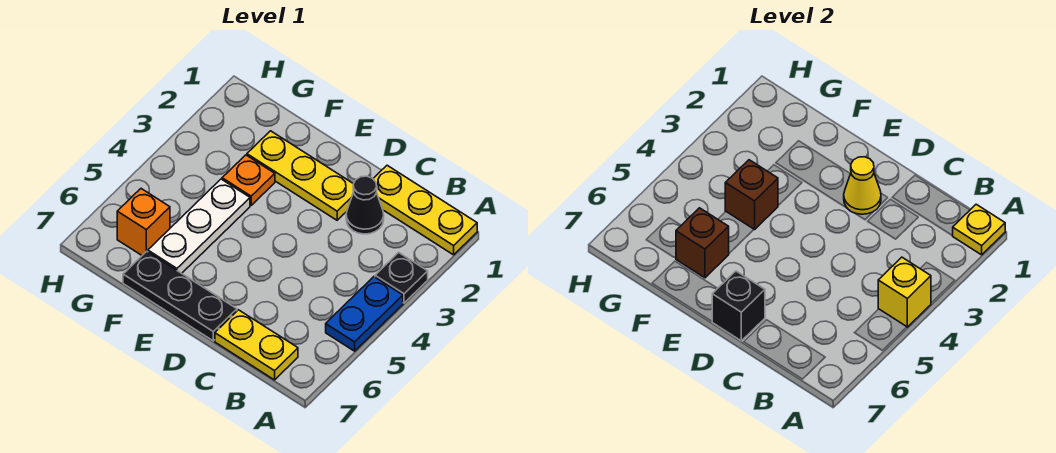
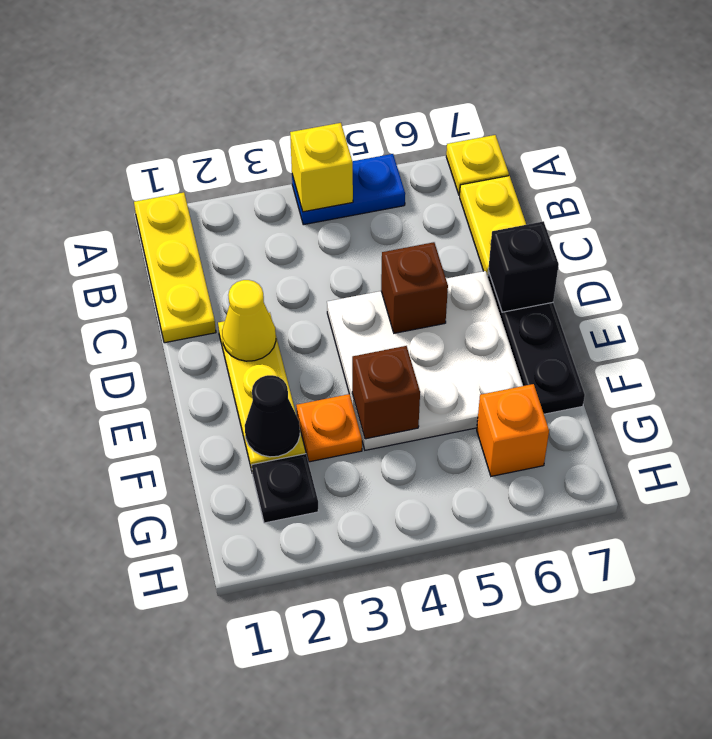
yellow plate A1 level 2 -> yellow plate A7 level 1
black plate A3 level 1 -> black plate G2 level 1
black cone C2 level 1 -> black cone F2 level 2
white plate F4:F6 level 1 -> white plate D4:F6 level 1
brown brick F6 level 2 -> brown brick D5 level 2

